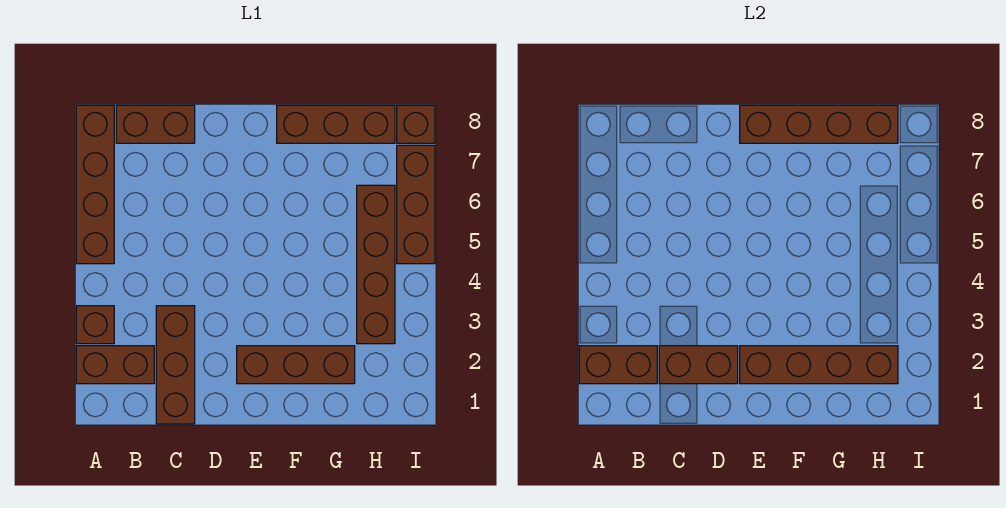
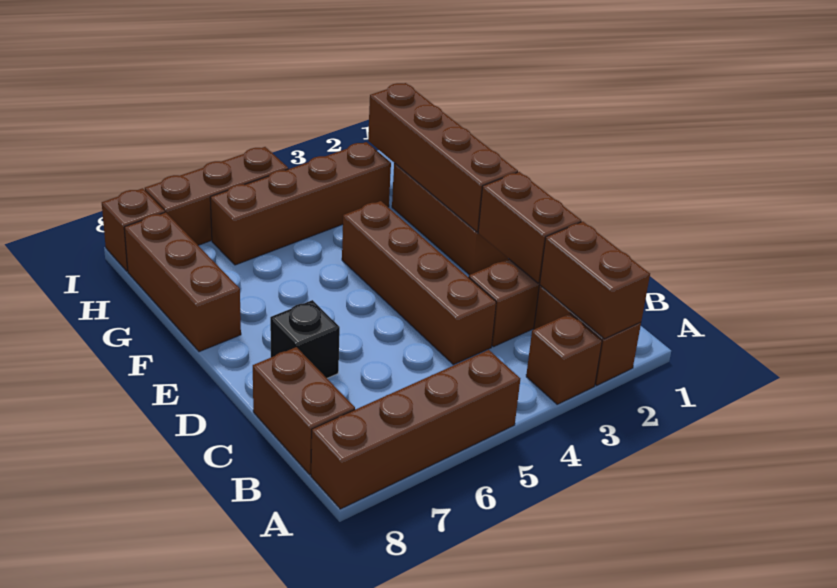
none -> black brick D7 level 1
brown brick E8:H8 level 2 -> brown brick C4:F4 level 1

